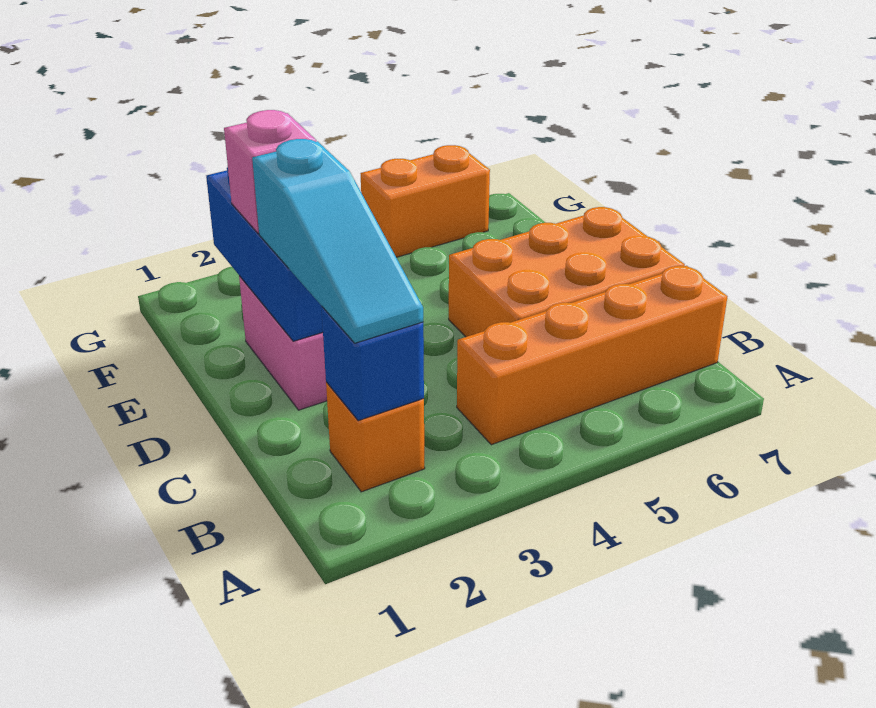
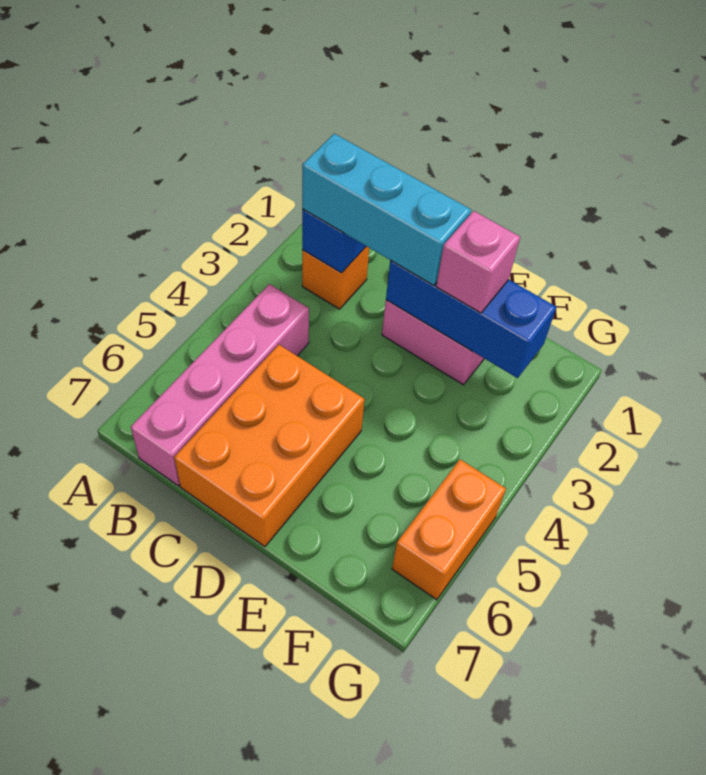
cyan slope B2:D2 level 3 top D -> cyan brick B2:D2 level 3
orange brick B4:B7 level 1 -> pink brick B4:B7 level 1

